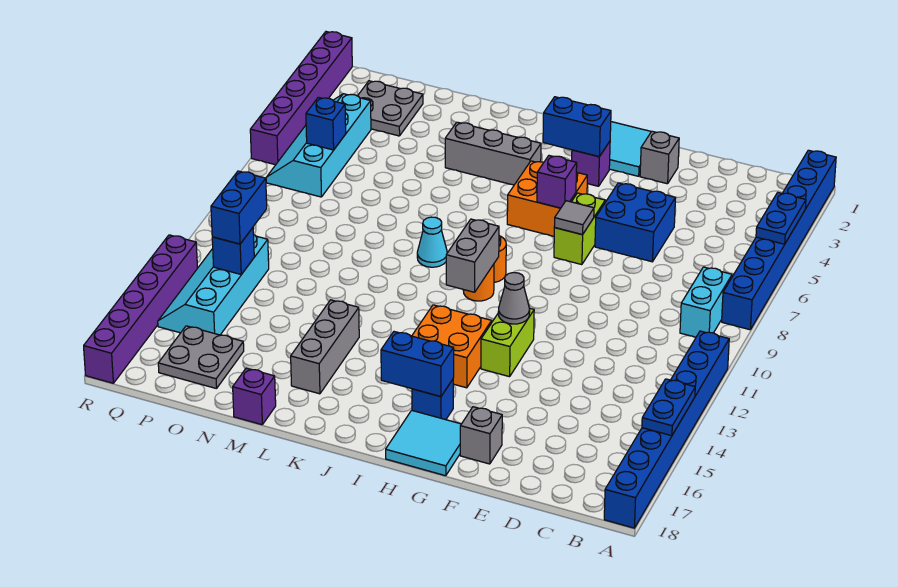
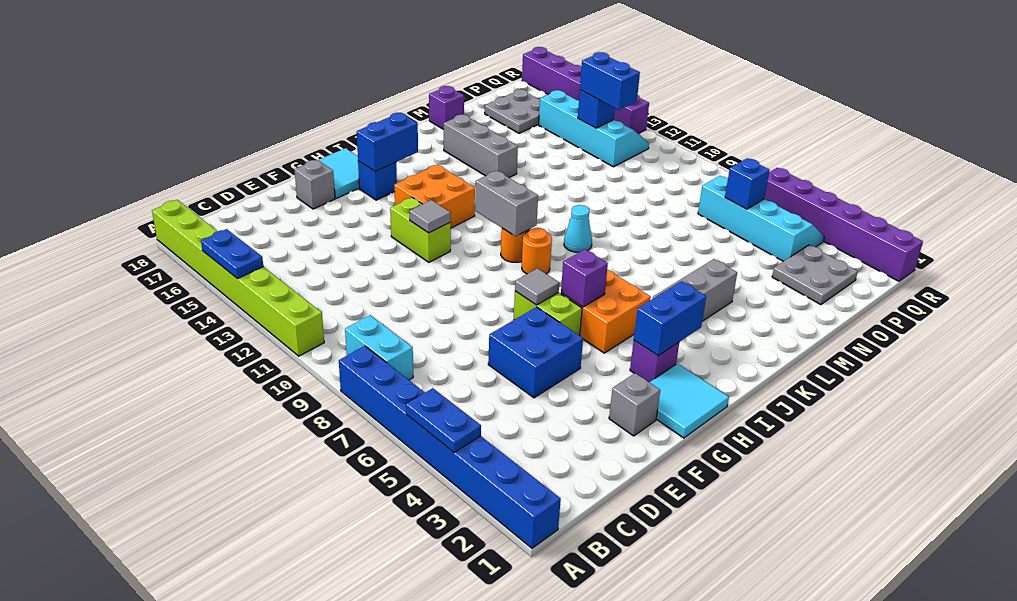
blue brick A11:A18 level 1 -> lime brick A11:A18 level 1
grey cone G12 level 2 -> grey tile G12 level 2

